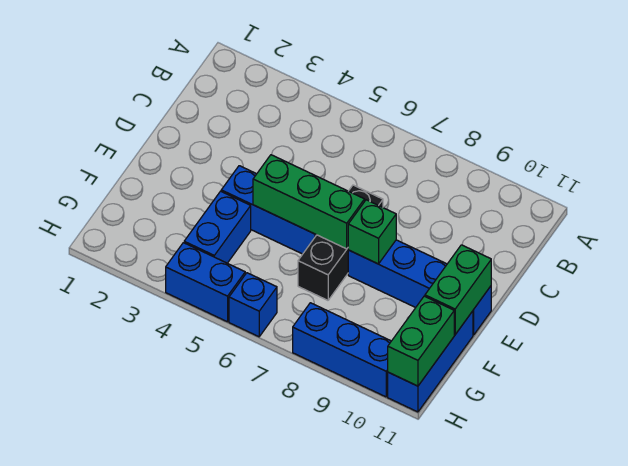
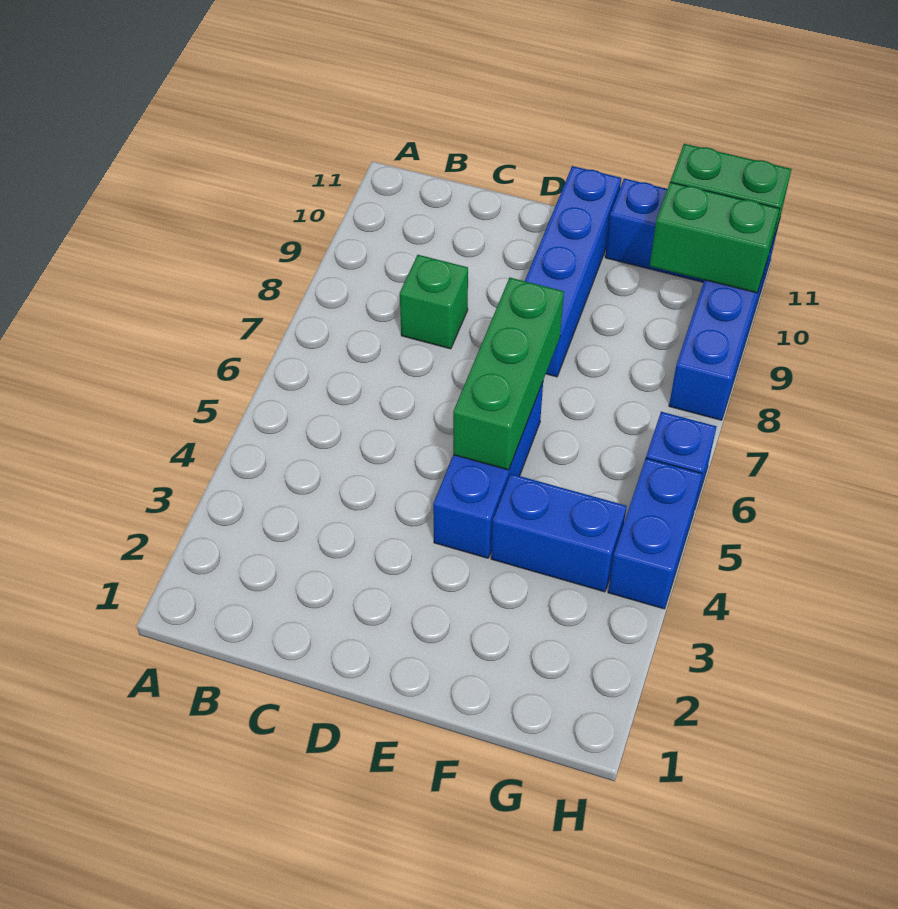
black brick D7:F7 level 1 -> none
green brick E8 level 2 -> green brick C8 level 1
green brick E11:F11 level 2 -> green brick G10:H10 level 2

